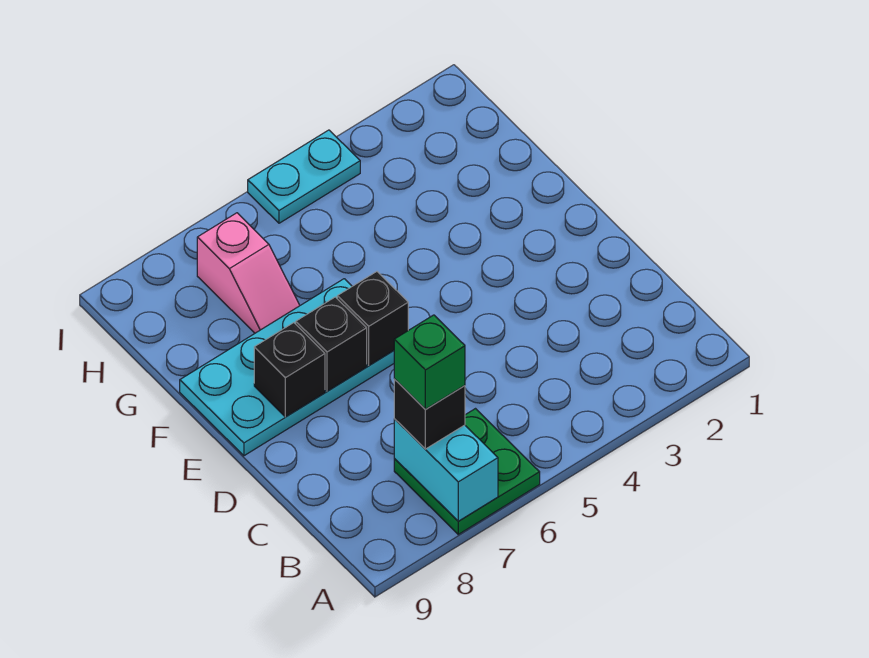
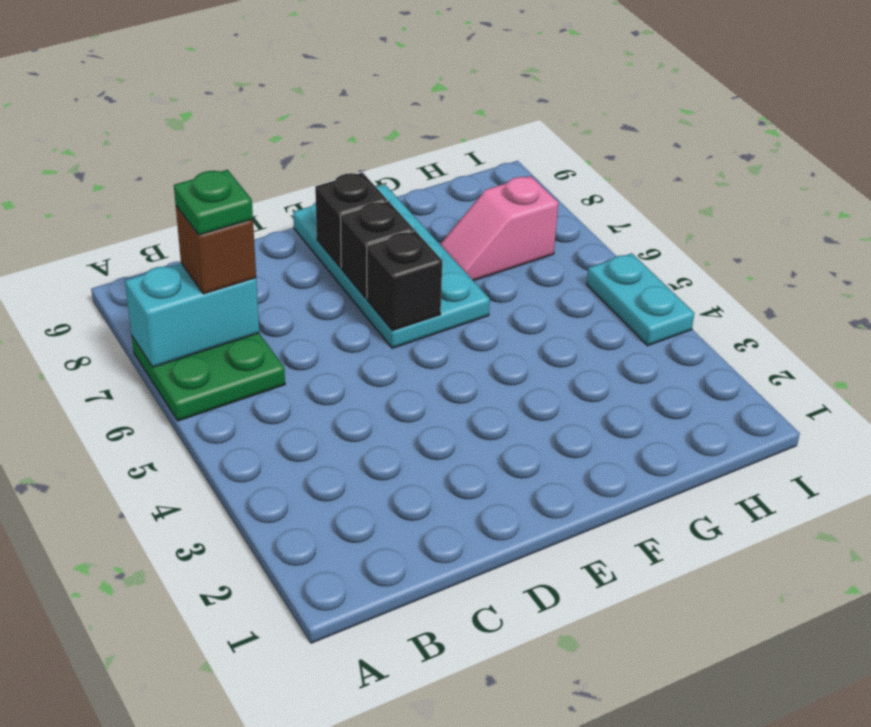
black brick B7 level 3 -> brown brick B7 level 3
green brick B7 level 4 -> green plate B7 level 4

